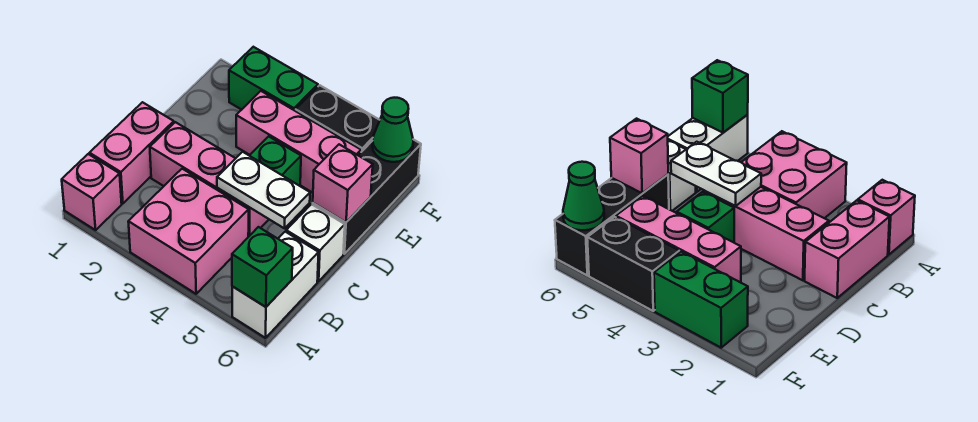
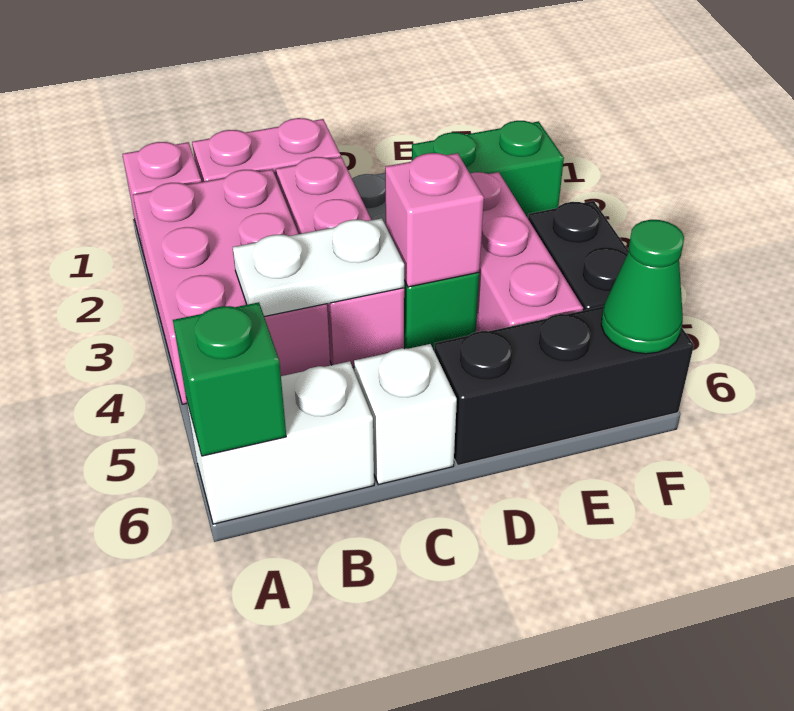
pink brick A3:B4 level 1 -> pink brick A2:B4 level 1
white plate C4:C5 level 2 -> white plate B4:C4 level 2
pink brick D6 level 2 -> pink brick D4 level 2
green brick F2:F3 level 1 -> green brick E2:F2 level 1

